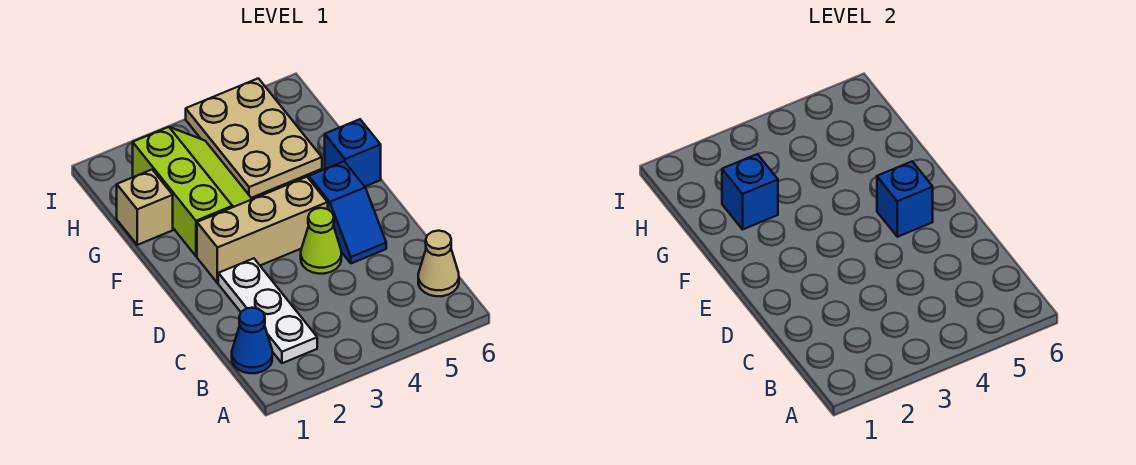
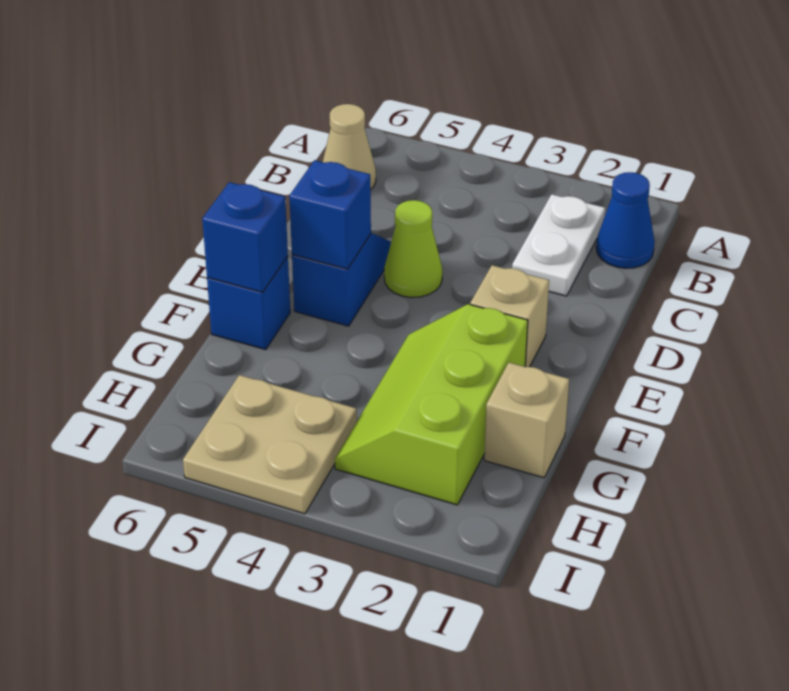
white plate B2:D2 level 1 -> white plate B2:C2 level 1
tan brick E2:E4 level 1 -> tan brick E2 level 1
blue brick G2 level 2 -> blue brick F6 level 2
tan plate G4:I5 level 1 -> tan plate H4:I5 level 1

